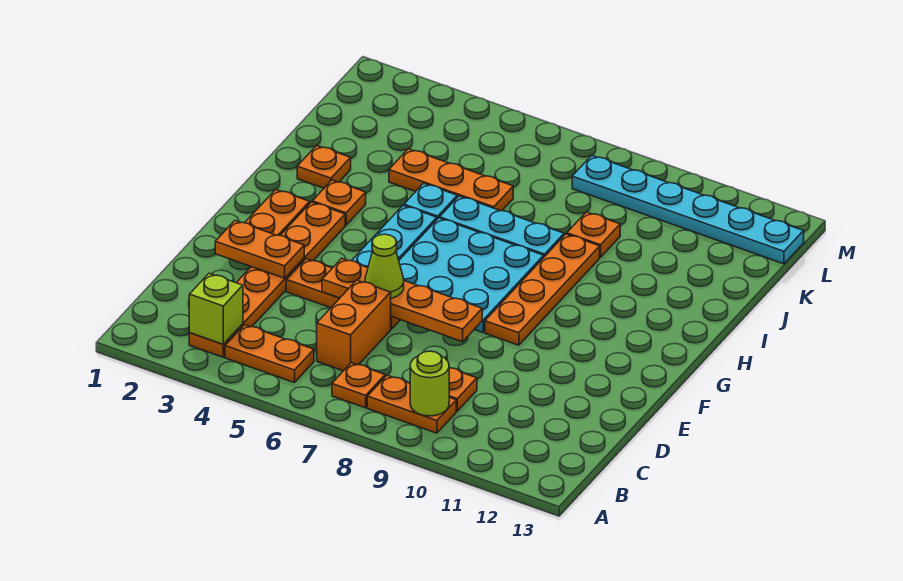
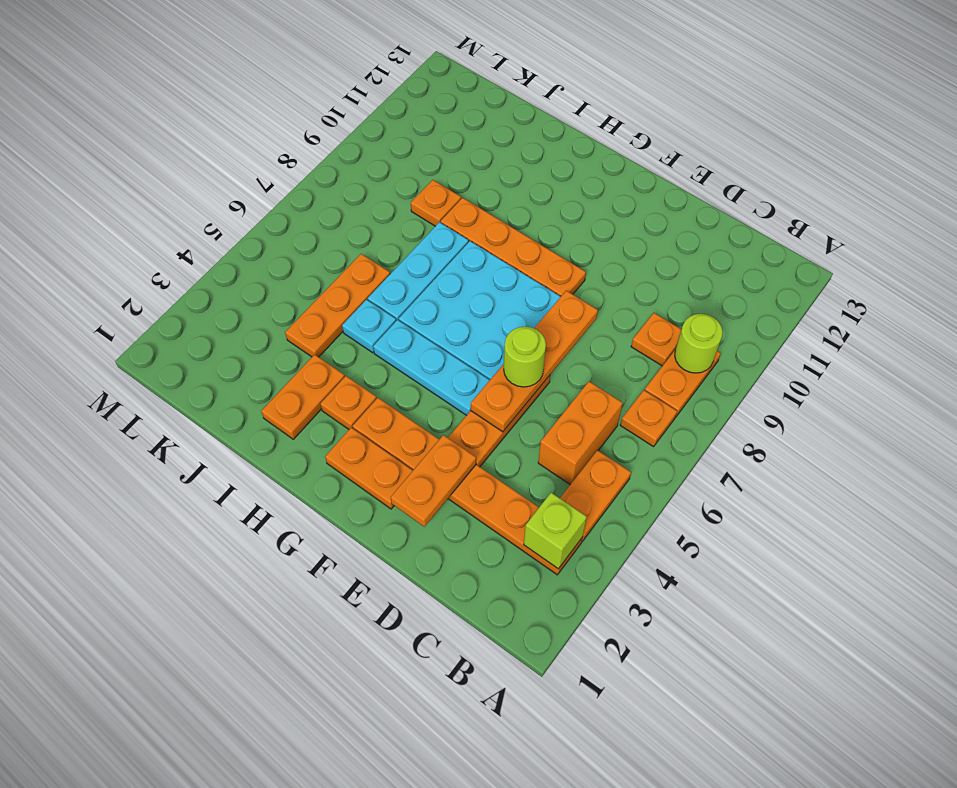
orange brick C6:D6 level 1 -> orange brick C5:C6 level 1
lime cone E6 level 3 -> lime round brick E6 level 3
orange plate I2 level 1 -> orange plate I2:I3 level 1
cyan plate L8:L13 level 1 -> none

